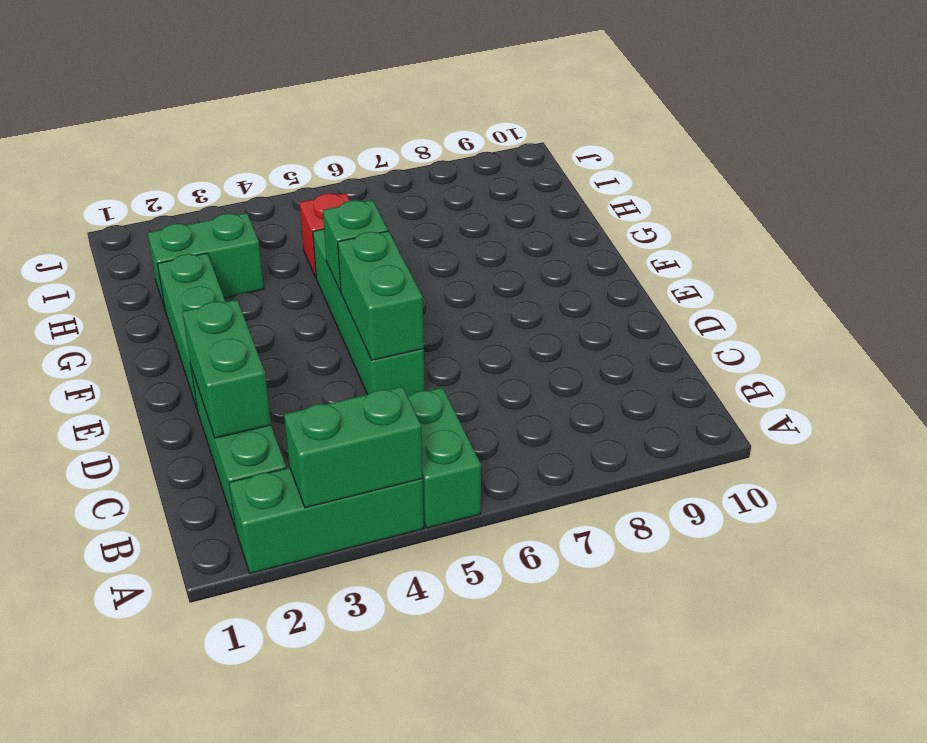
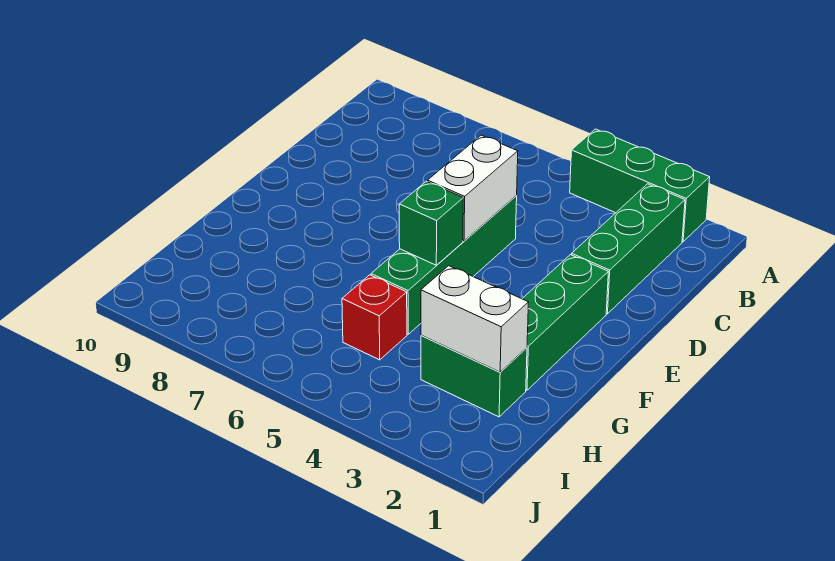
green brick A3:A4 level 2 -> none
green brick A5:B5 level 1 -> none
green brick C2:D2 level 2 -> none
green brick D5:E5 level 2 -> white brick D5:E5 level 2
none -> white brick H2:H3 level 2

